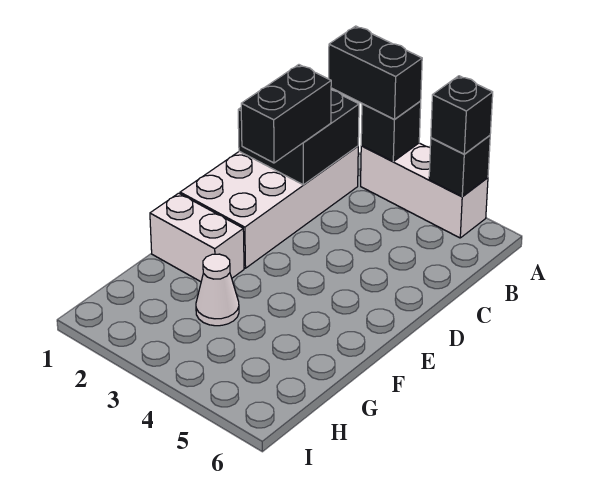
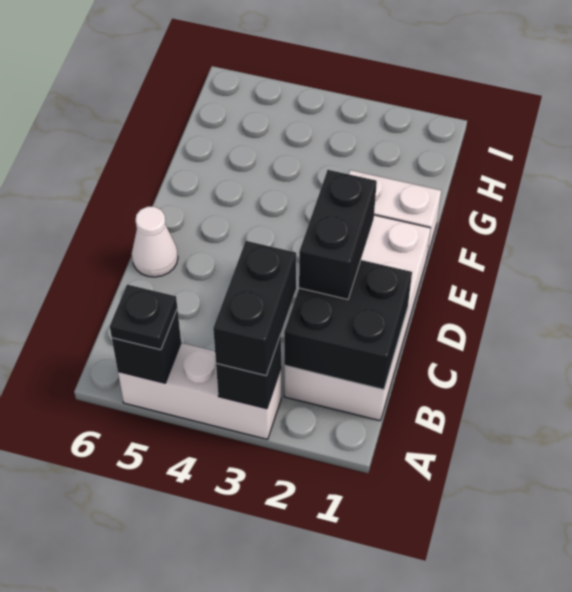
black brick A2:A3 level 3 -> black brick A3:B3 level 3
black brick A5 level 3 -> black plate A5 level 3
white cone G3 level 1 -> white cone D6 level 1

